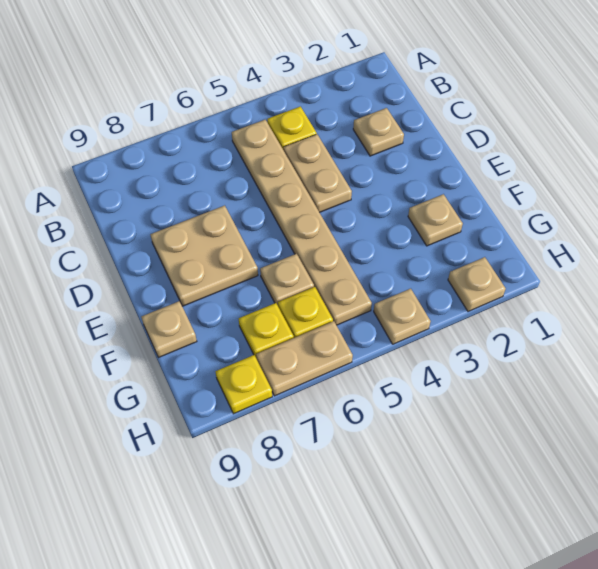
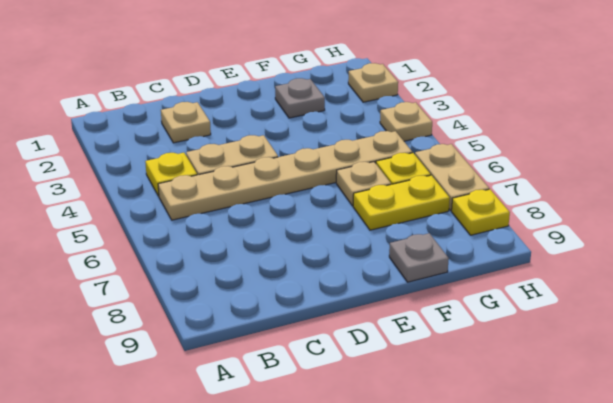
tan plate D7:E8 level 1 -> none
tan plate F2 level 1 -> grey plate F2 level 1
tan plate F9 level 1 -> grey plate F9 level 1
yellow plate G7 level 1 -> yellow plate F7:G7 level 1

